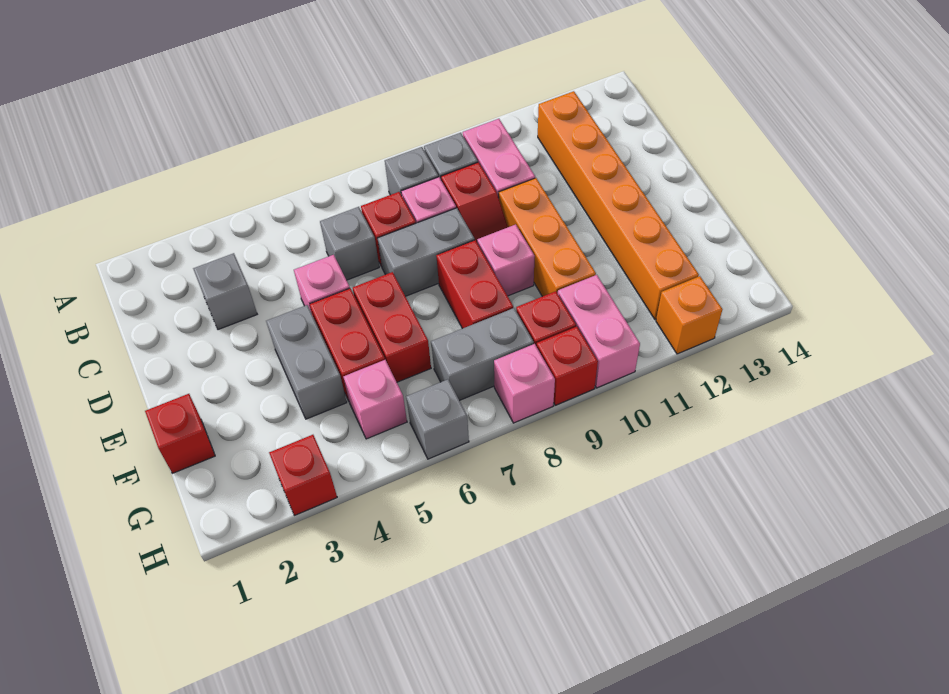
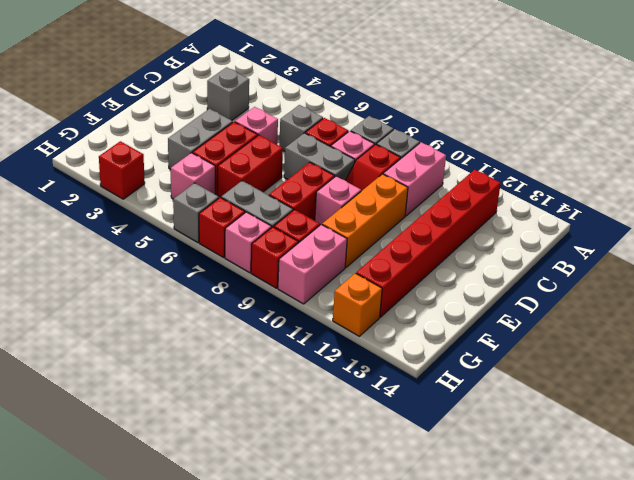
orange brick B12:G12 level 1 -> red brick B12:G12 level 1
red brick F1 level 1 -> red brick H7 level 1

